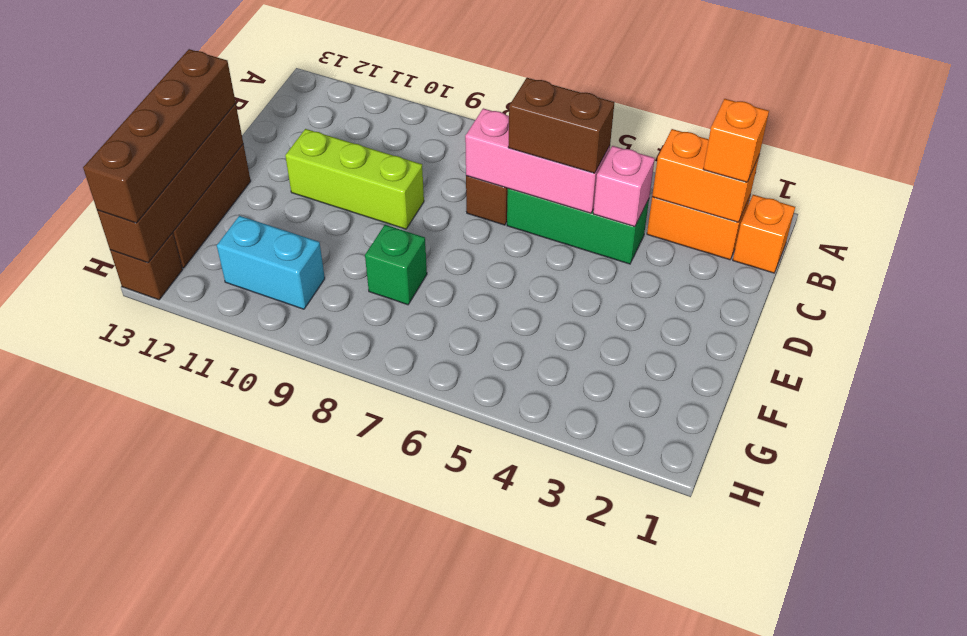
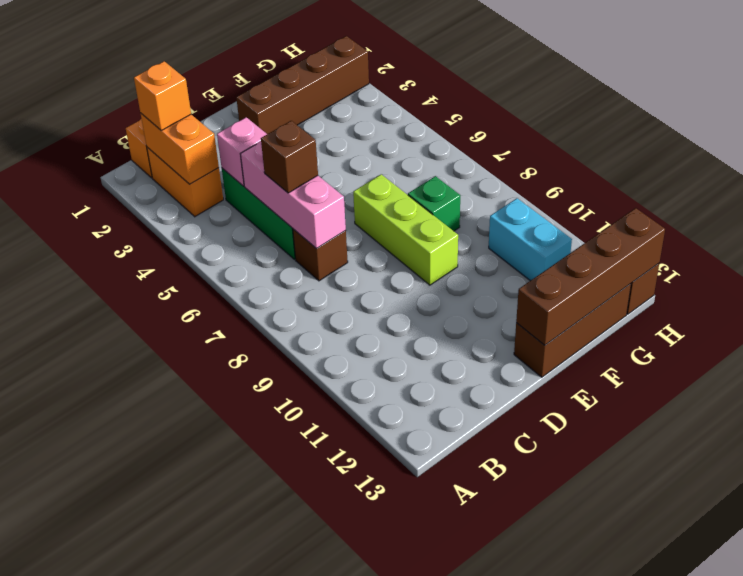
brown brick C5:C6 level 3 -> brown brick C6 level 3
lime brick D9:D11 level 1 -> lime brick E7:E9 level 1
brown brick E13:H13 level 3 -> brown brick E2:H2 level 1

